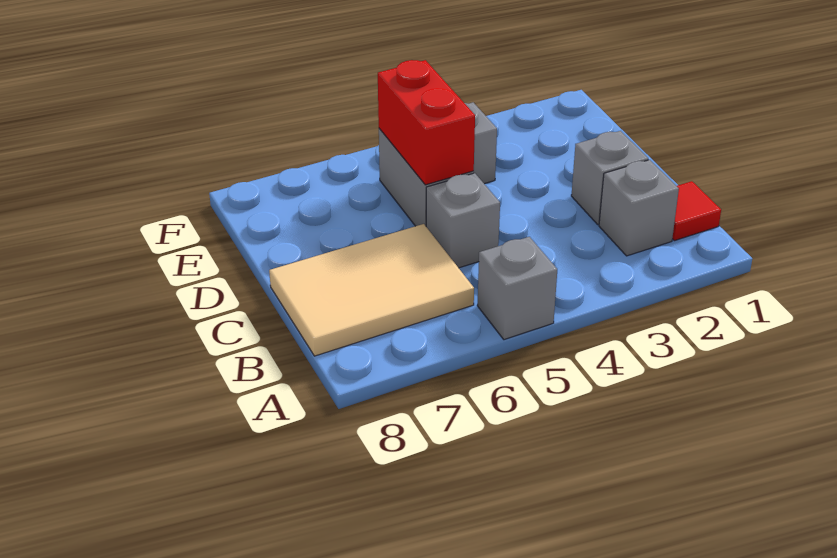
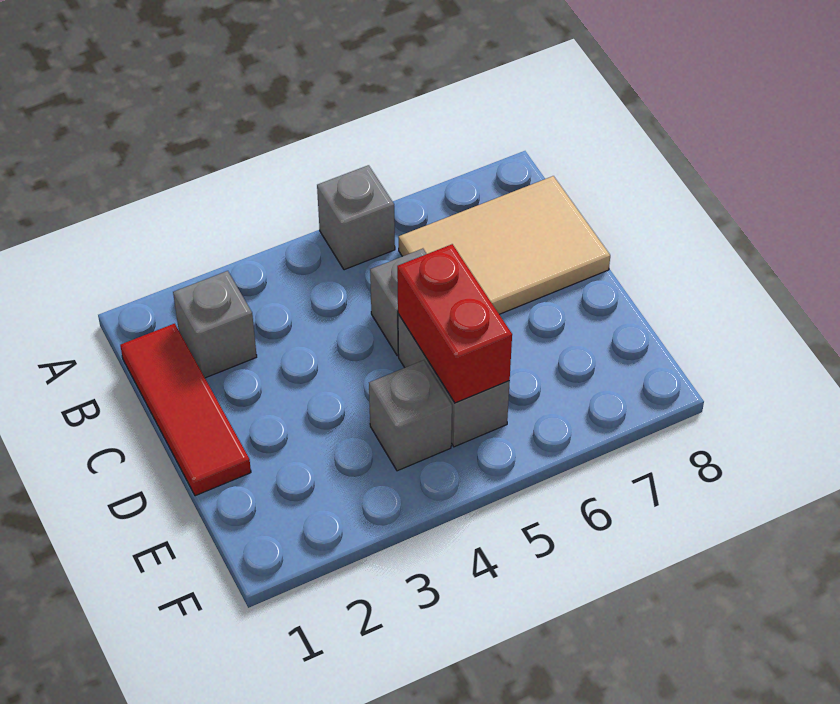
red tile B1 level 1 -> red tile B1:D1 level 1
grey brick C2 level 1 -> none

